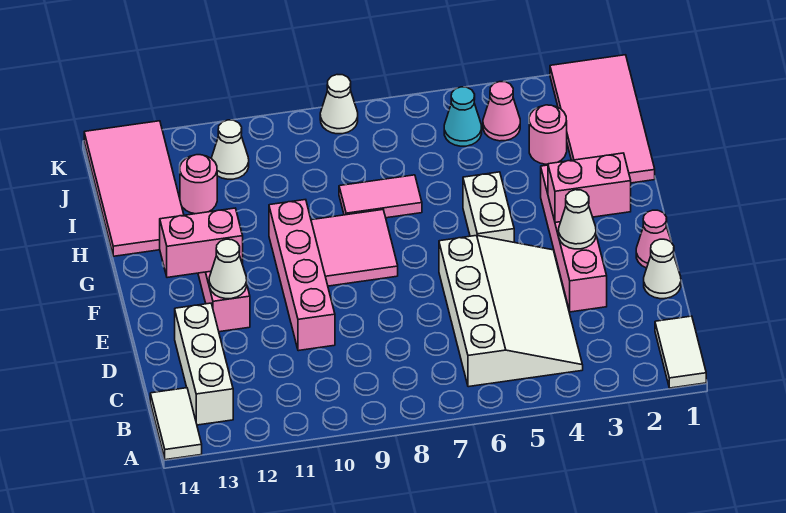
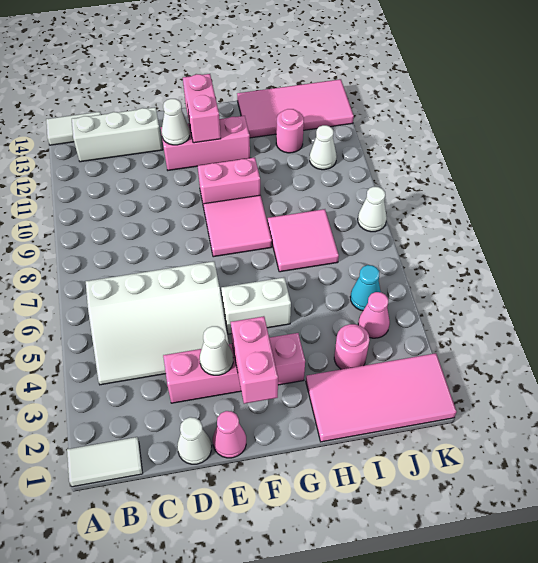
pink brick D10:G10 level 1 -> pink brick F10:G10 level 1
pink tile H7:H8 level 1 -> pink tile H7:I8 level 1

